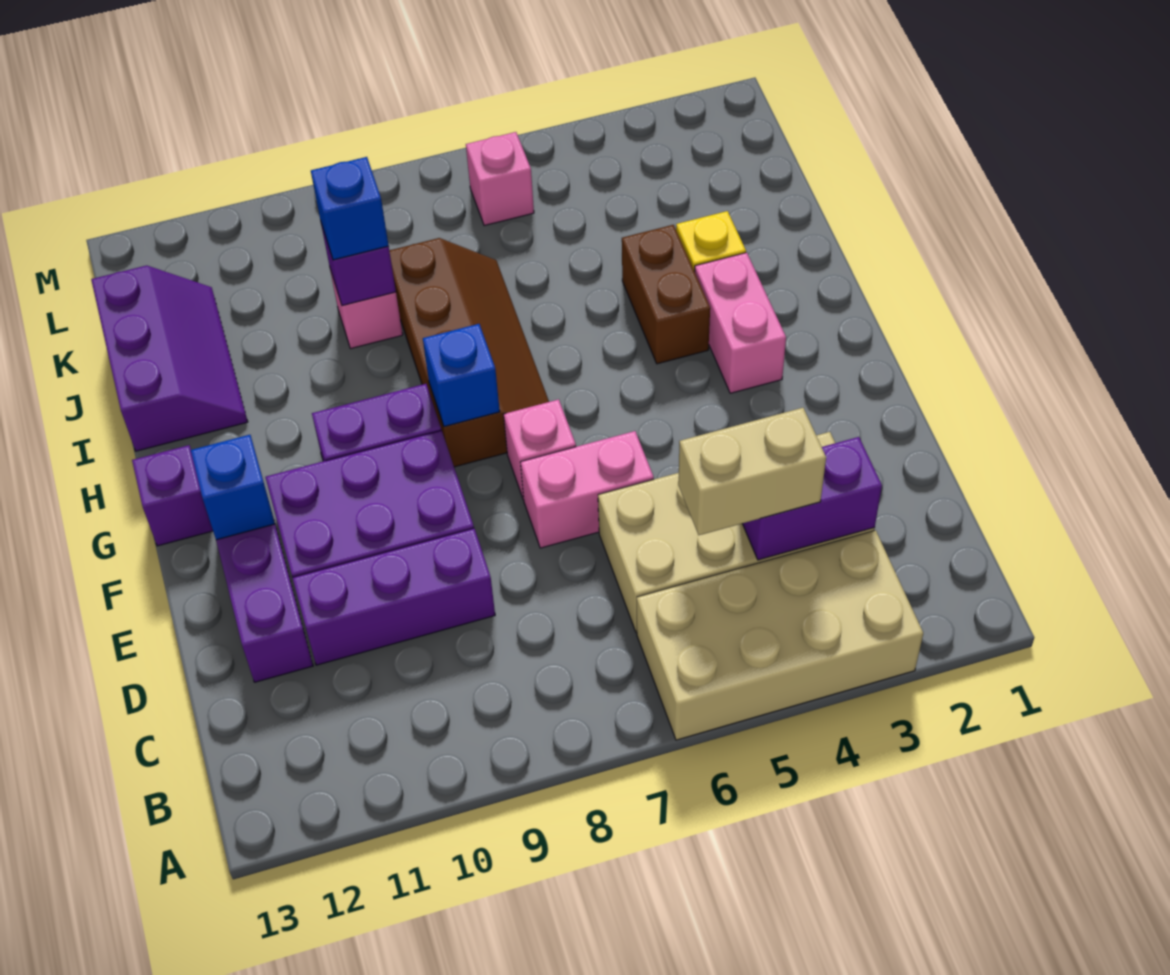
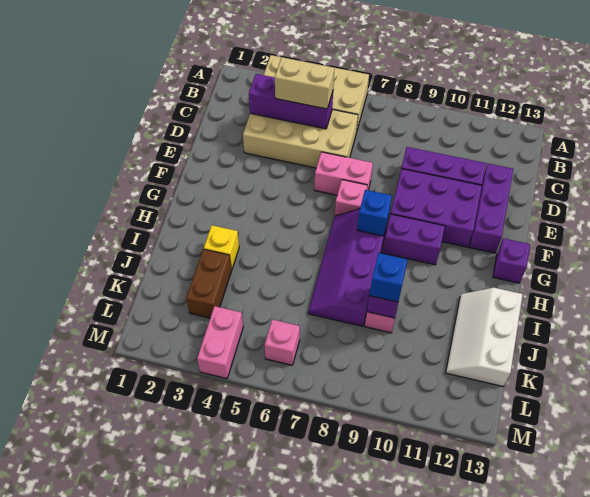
purple brick C3:C4 level 2 -> purple brick C3:C5 level 2
blue brick F12 level 2 -> none
pink brick G3:H3 level 1 -> pink brick L4:M4 level 1
brown slope G7:J8 level 1 top 8 -> purple slope G7:J8 level 1 top 8
brown brick H4:I4 level 1 -> brown brick J3:K3 level 1
purple slope I12:K13 level 1 top 13 -> white slope I12:K13 level 1 top 13

